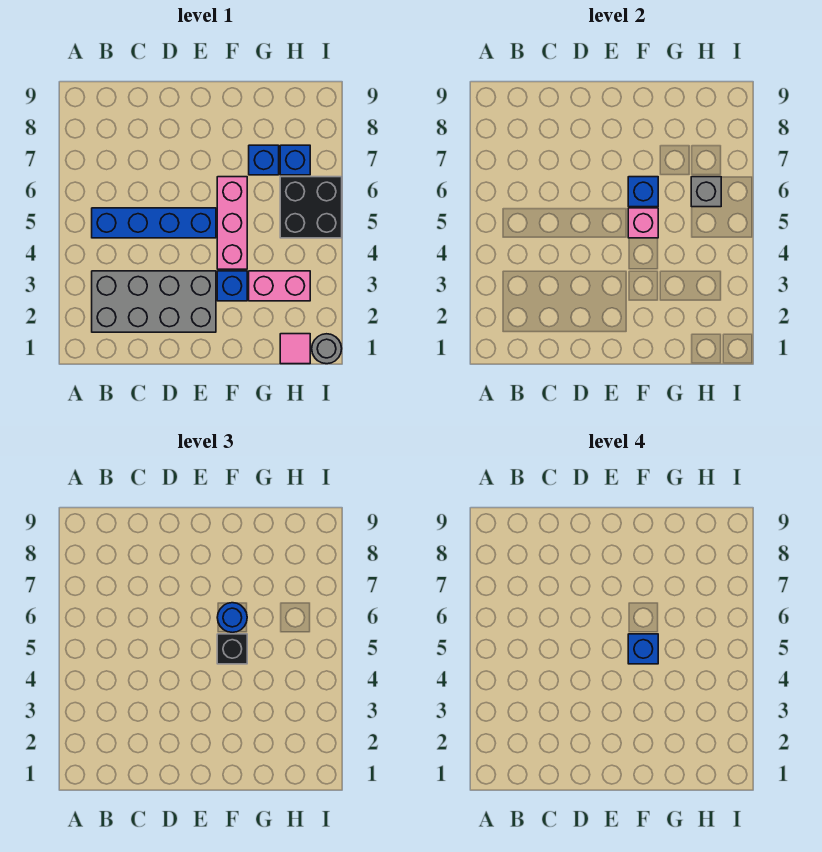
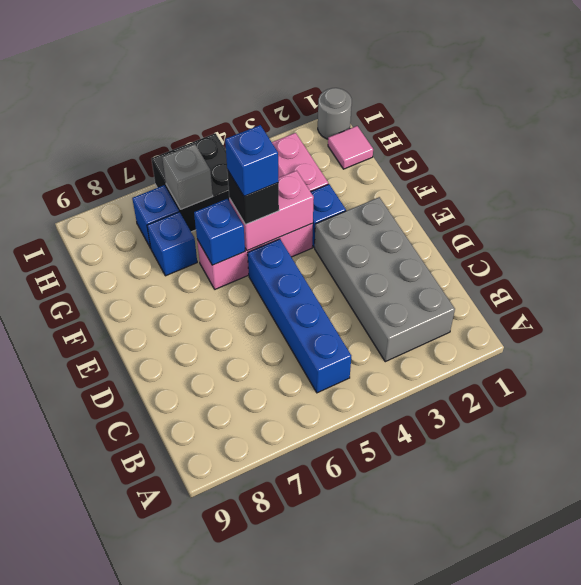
pink brick F5 level 2 -> pink brick F4:F5 level 2
blue round brick F6 level 3 -> none

